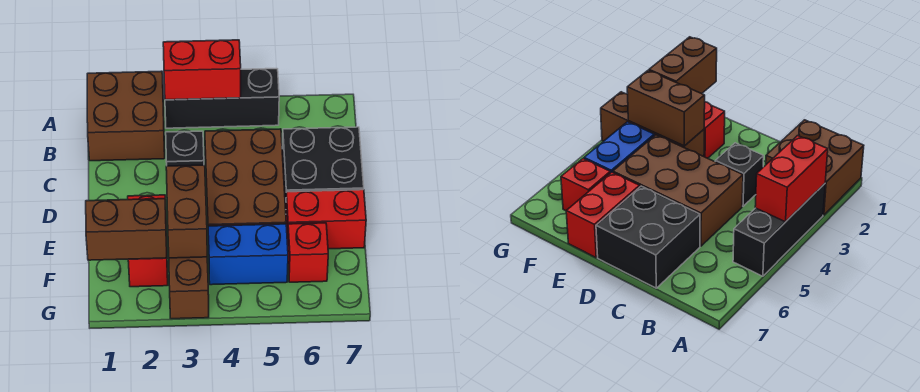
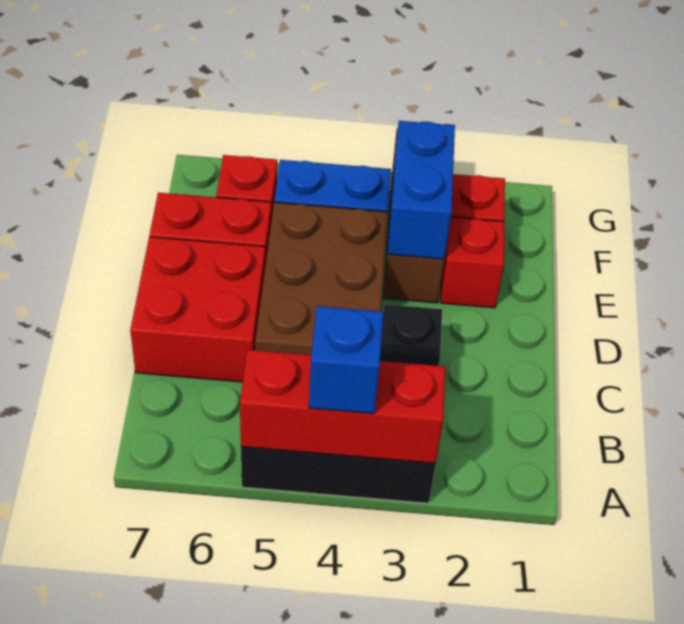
brown brick A1:B2 level 1 -> none
red brick A3:A4 level 2 -> red brick A3:A5 level 2
none -> blue brick A4 level 3
black brick C6:D7 level 1 -> red brick C6:D7 level 1
brown brick E3:F3 level 2 -> blue brick E3:F3 level 2
brown brick F1:F2 level 2 -> none

